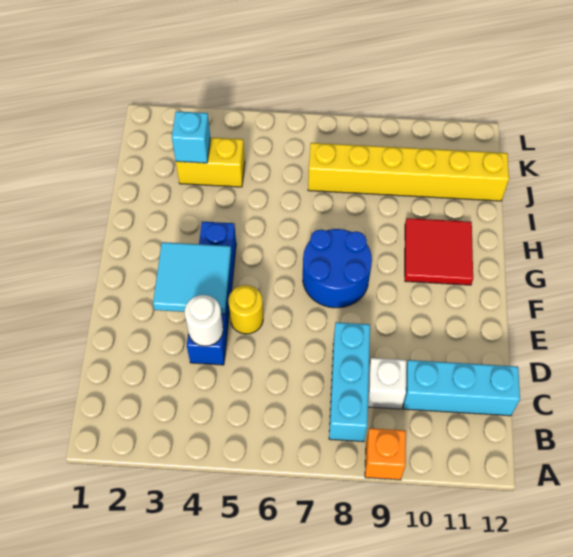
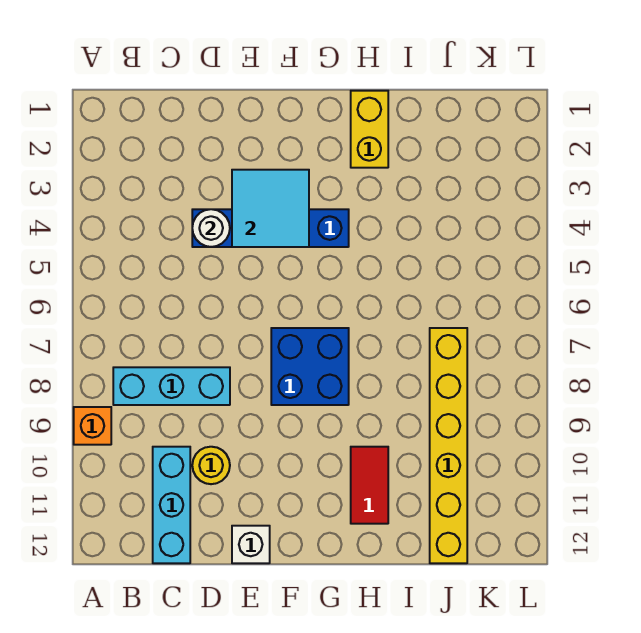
white brick C9 level 1 -> white brick E12 level 1
yellow round brick E5 level 1 -> yellow round brick D10 level 1
blue round brick F7:G8 level 1 -> blue brick F7:G8 level 1
red tile G10:H11 level 1 -> red tile H10:H11 level 1
yellow brick J3:J4 level 1 -> yellow brick H1:H2 level 1
cyan brick J3 level 2 -> none

